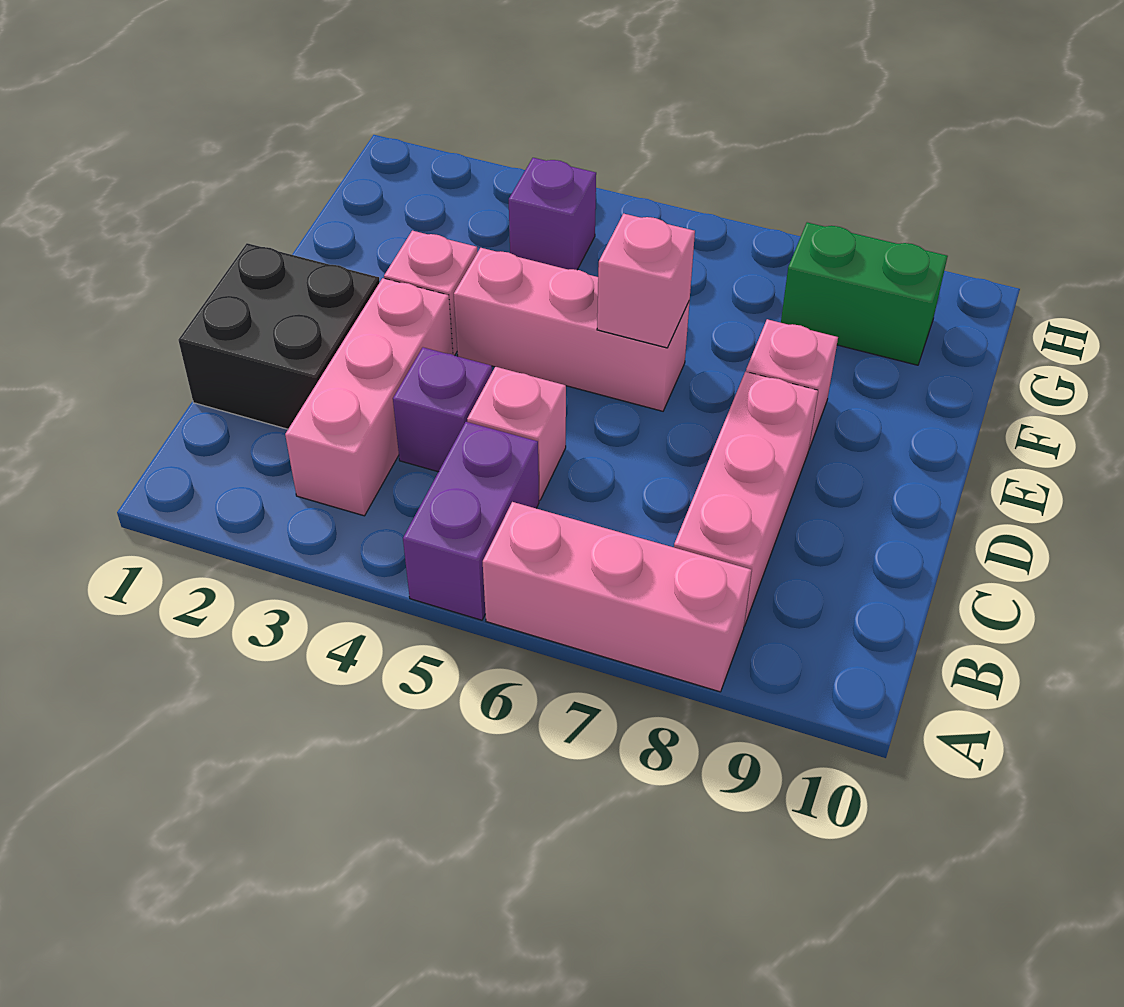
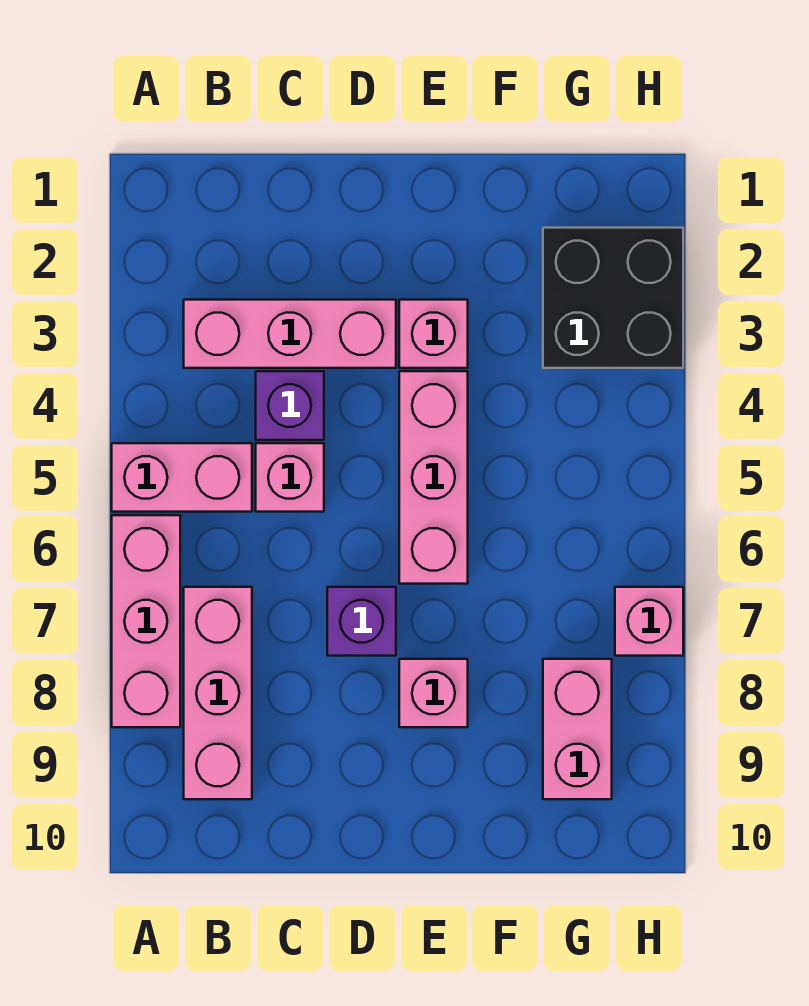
purple brick A5:B5 level 1 -> pink brick A5:B5 level 1
pink brick B8:D8 level 1 -> pink brick B7:B9 level 1
black brick C1:D2 level 1 -> black brick G2:H3 level 1
pink brick E6 level 2 -> pink brick H7 level 1
purple brick G4 level 1 -> purple brick D7 level 1
green brick G8:G9 level 1 -> pink brick G8:G9 level 1

